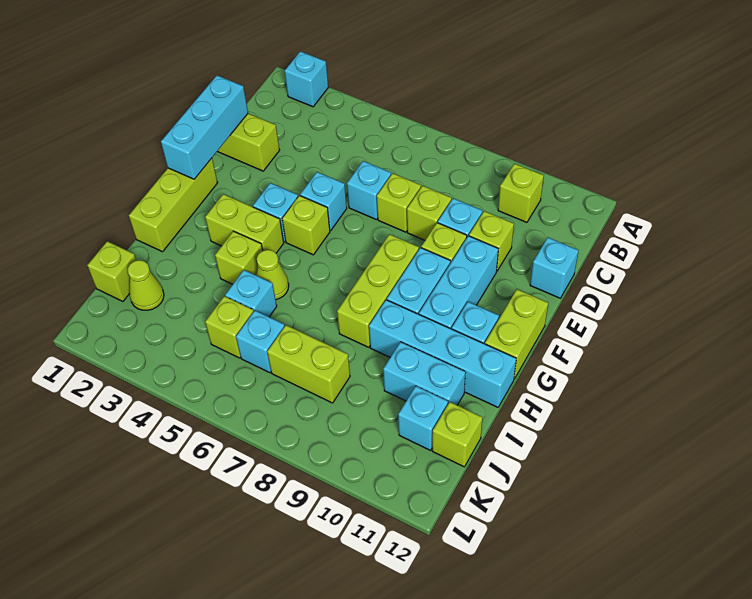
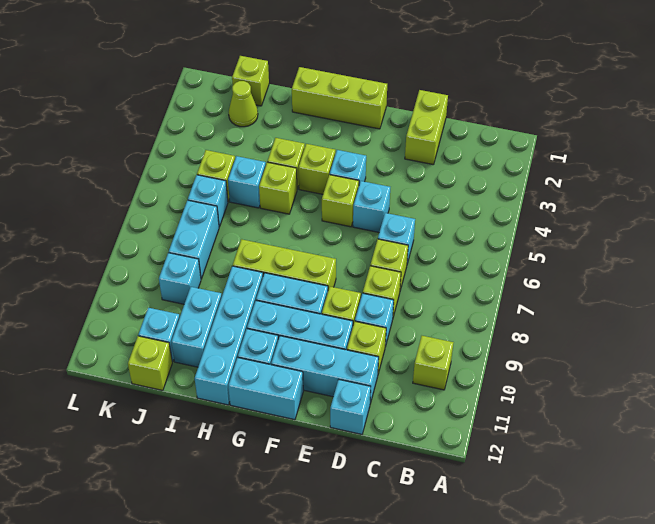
cyan brick A2 level 1 -> cyan brick J9 level 1
cyan brick D1:F1 level 2 -> cyan brick D11:F11 level 1
lime brick F12:G12 level 1 -> cyan brick F12:G12 level 1
lime brick G3:G4 level 1 -> lime brick G4 level 1
lime cone H5 level 1 -> lime brick H5 level 1
lime brick J7:J8 level 1 -> cyan brick J7:J8 level 1

